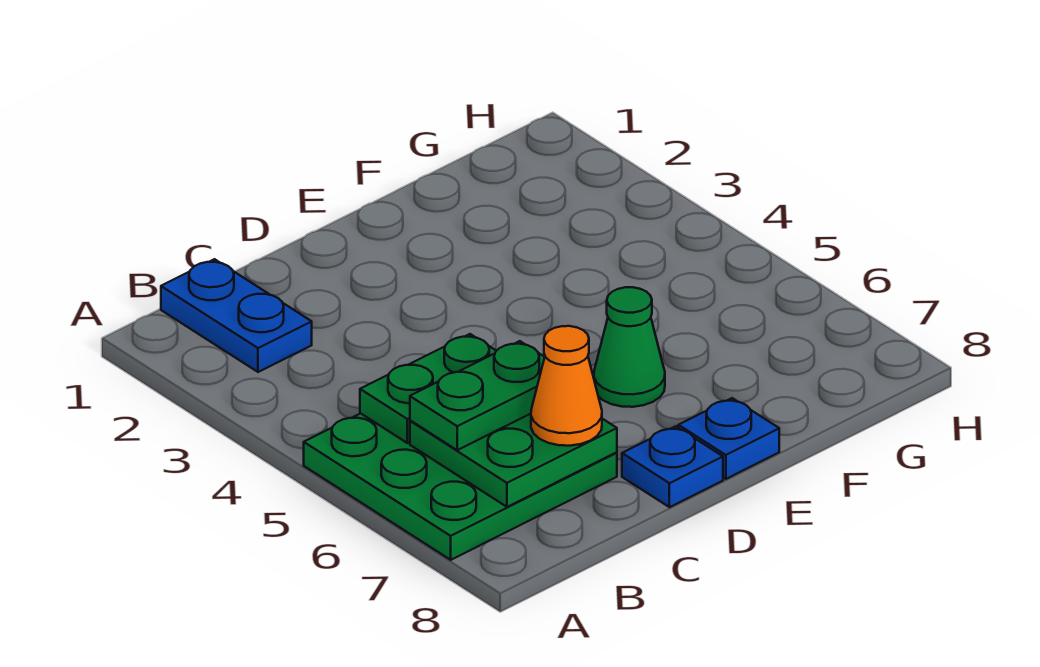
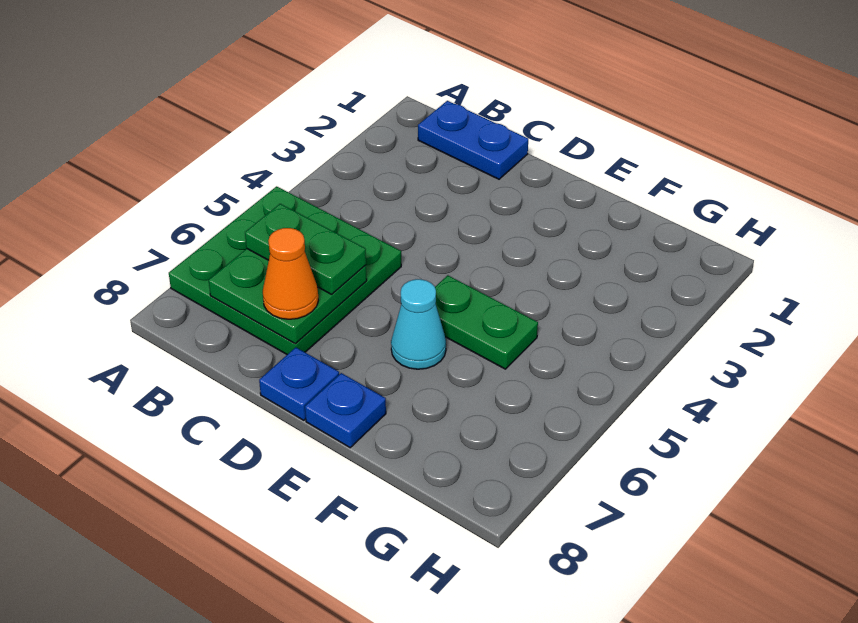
blue plate B1:B2 level 1 -> blue plate B1:C1 level 1
green plate B5:C5 level 2 -> green plate E5:F5 level 1
green cone E6 level 1 -> cyan cone E6 level 1

